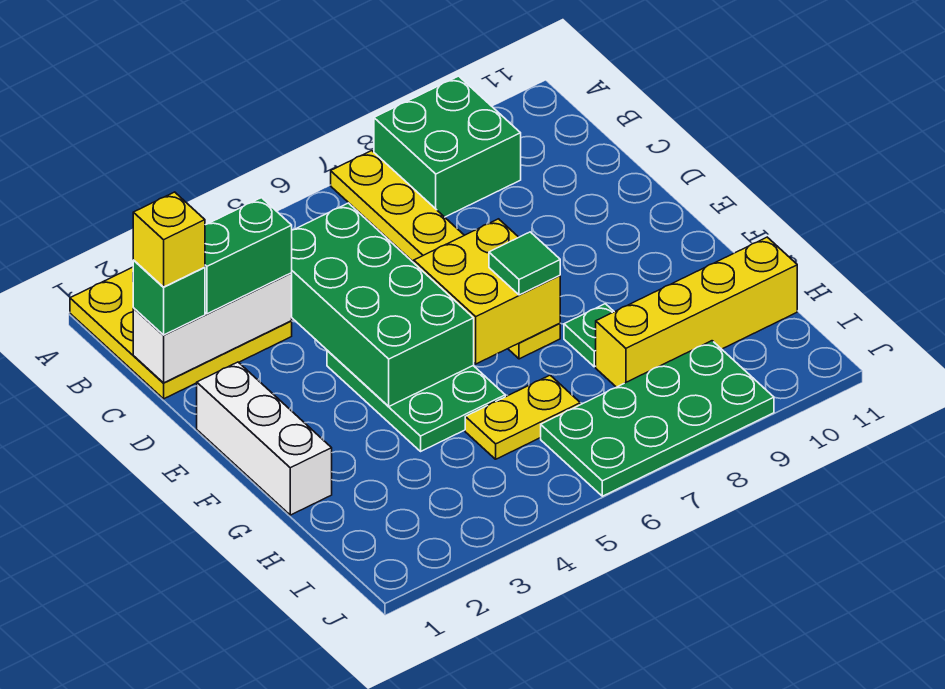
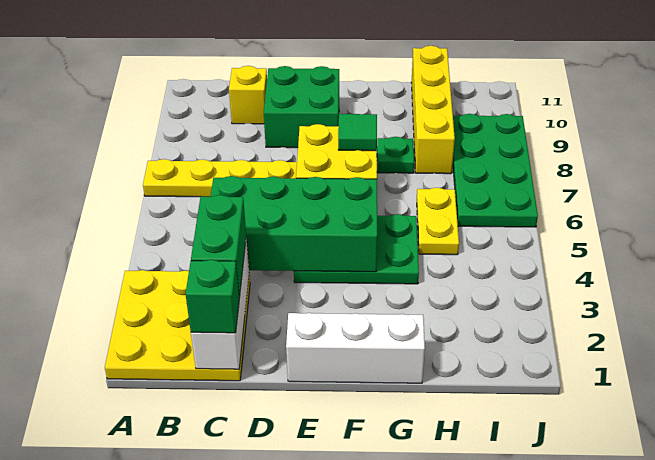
green brick A8:B9 level 1 -> green brick D9:E10 level 1
yellow brick C1 level 4 -> yellow brick C10 level 1

